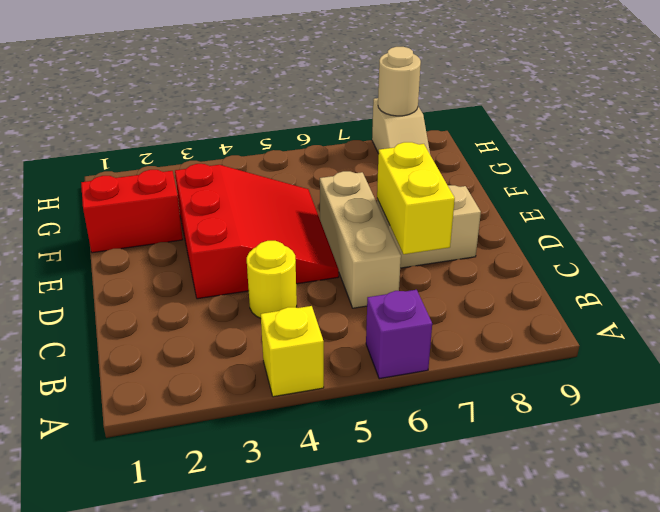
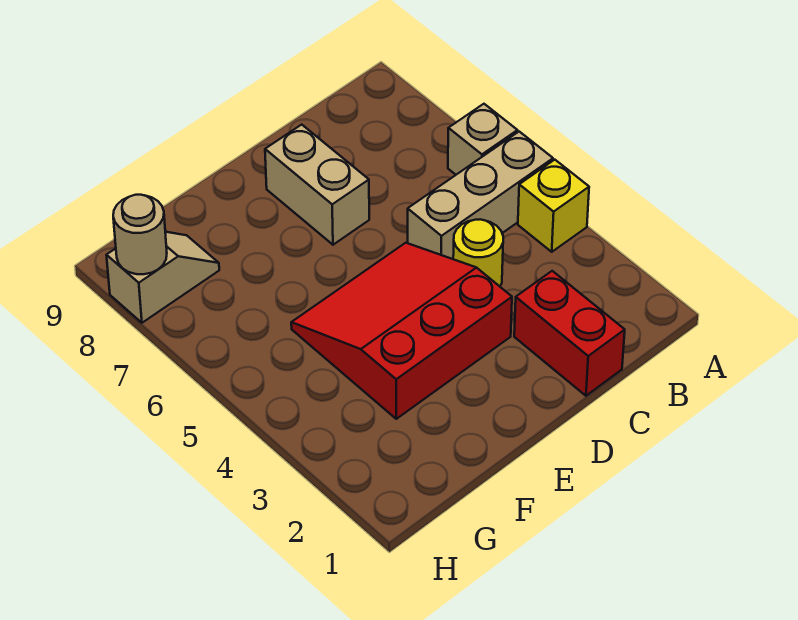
purple brick A6 level 1 -> tan brick A6 level 1
tan brick C6:E6 level 1 -> tan brick A5:C5 level 1
yellow brick C7:D7 level 2 -> none
red brick F1:F2 level 1 -> red brick C1:C2 level 1

